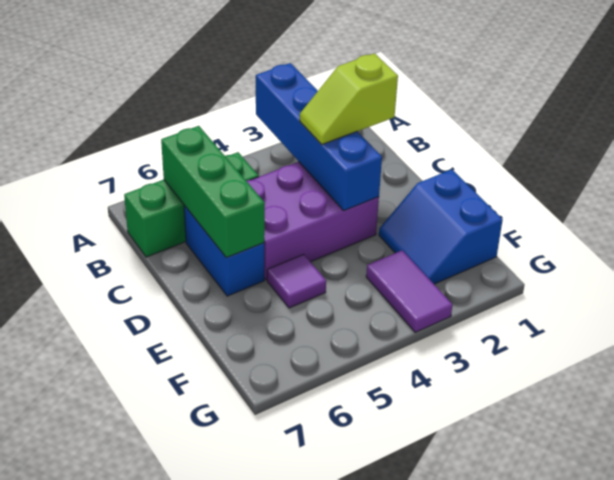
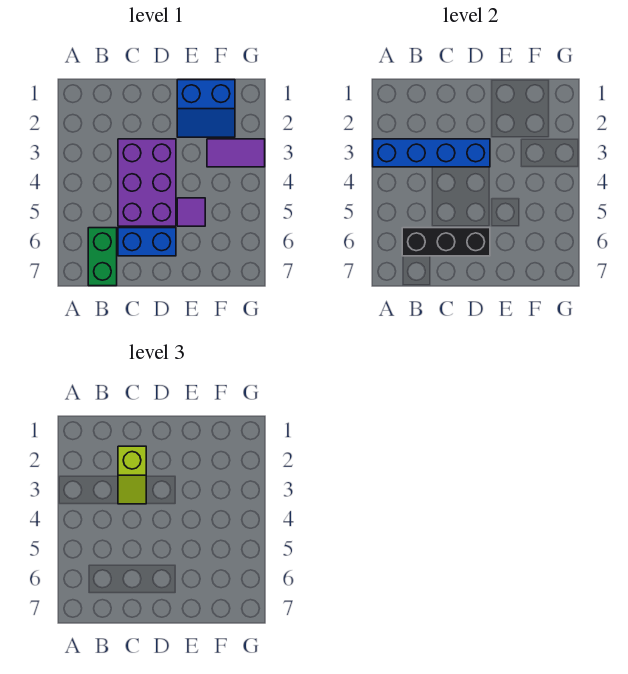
green brick B5:B7 level 1 -> green brick B6:B7 level 1
green brick B6:D6 level 2 -> black brick B6:D6 level 2

